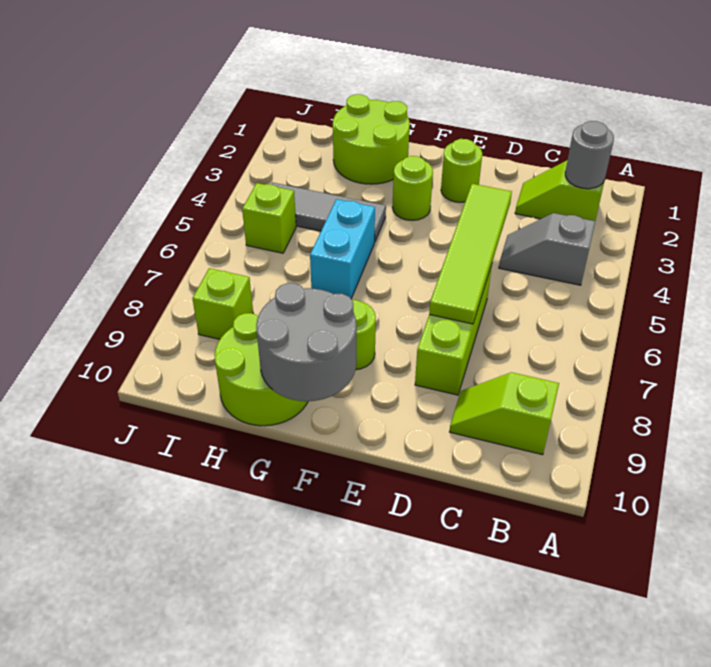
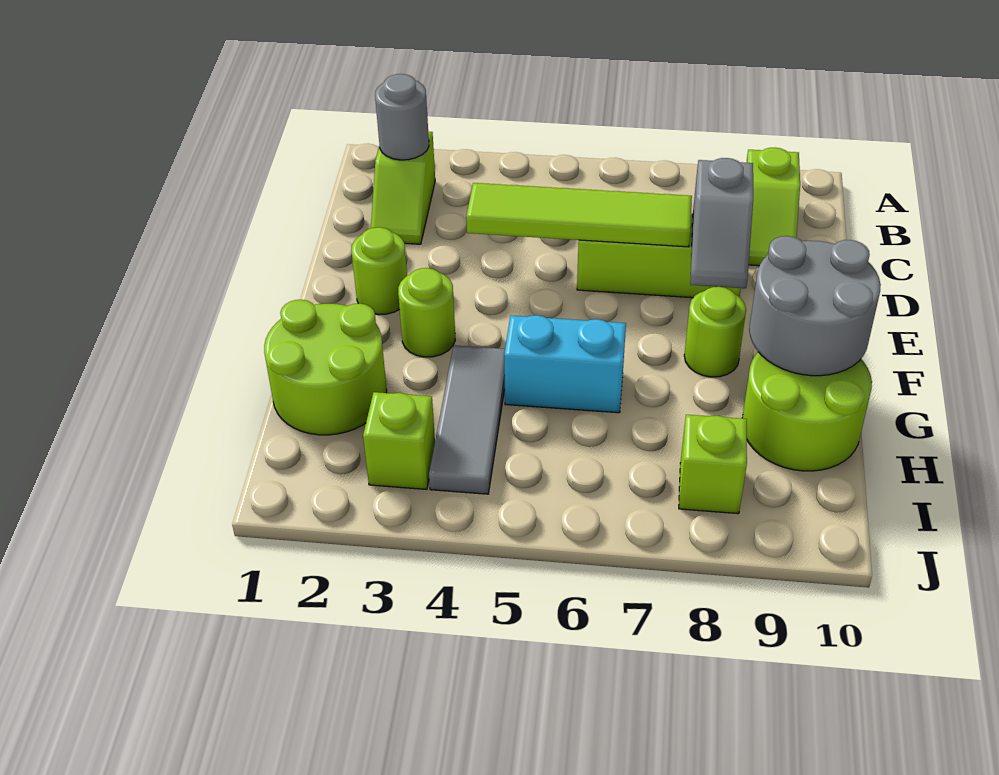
grey slope B4:C4 level 1 top B -> grey slope D8:E8 level 2 top D
lime brick I5 level 1 -> lime brick I3 level 1

